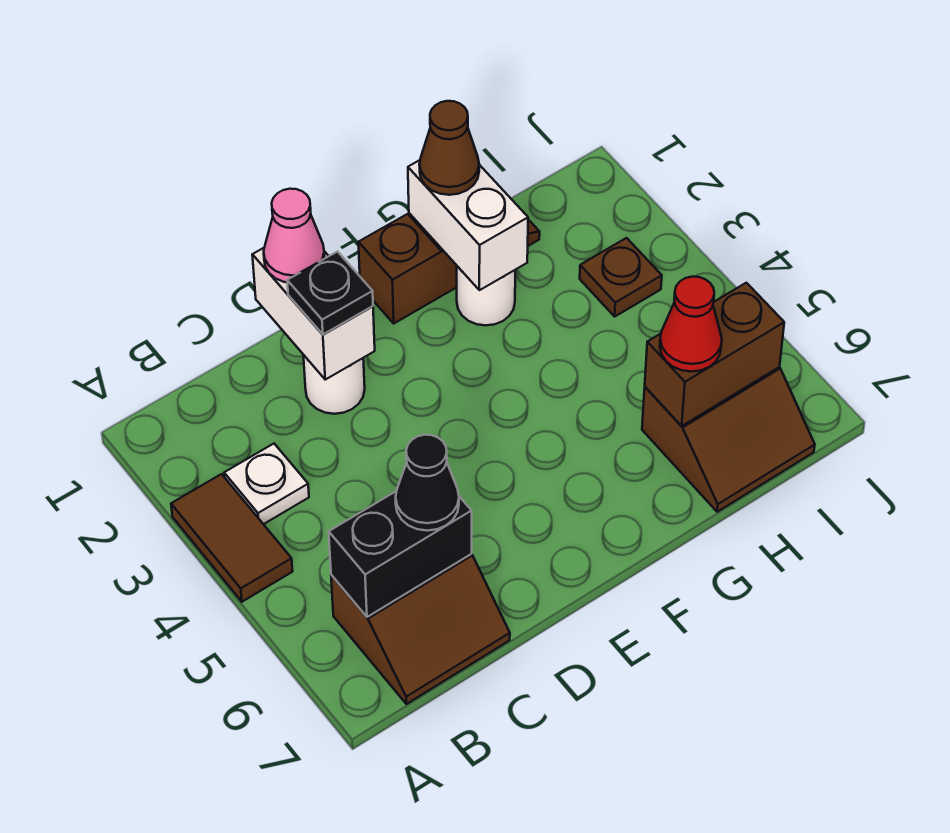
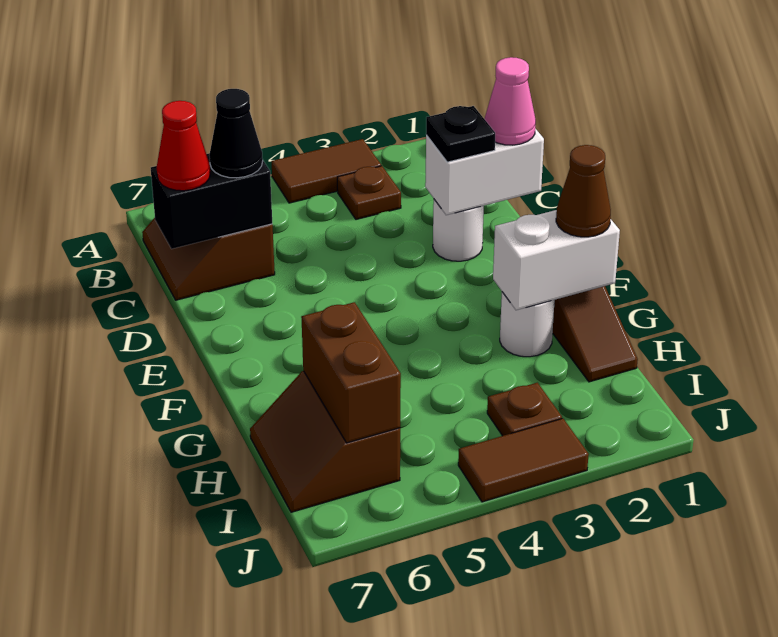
white plate B3 level 1 -> brown plate B3 level 1
black brick B6:C6 level 2 -> black brick C6:C7 level 2
red cone H6 level 3 -> red cone C7 level 3
none -> brown tile J3:J4 level 1

